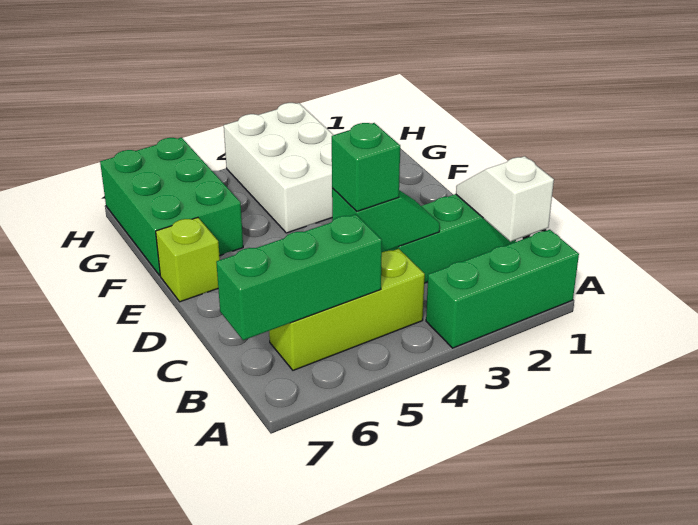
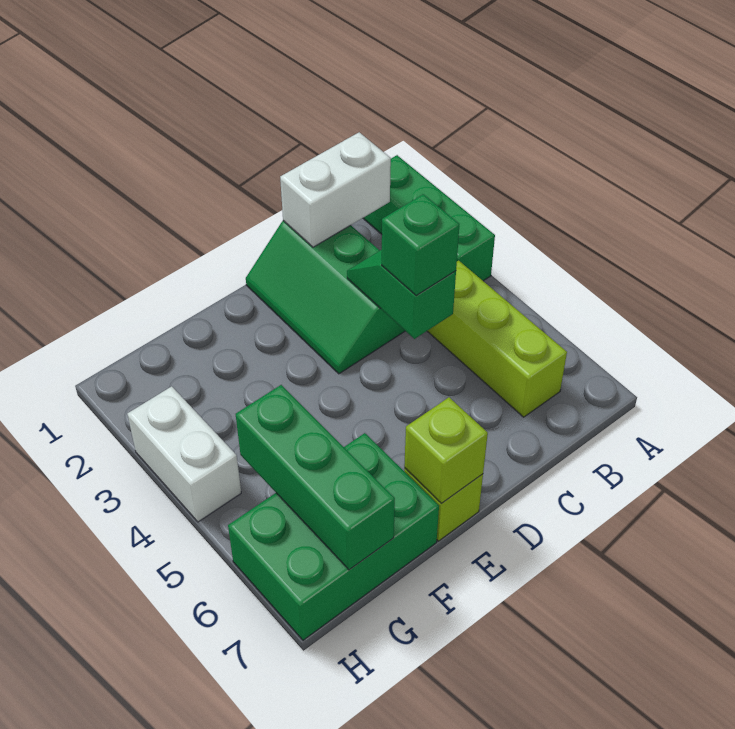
white slope B1:C1 level 2 top B -> white brick B1:C1 level 2
green brick B5:B7 level 2 -> green brick G5:G7 level 2
none -> lime brick E7 level 2
white brick F3:H4 level 1 -> white brick H3:H4 level 1

